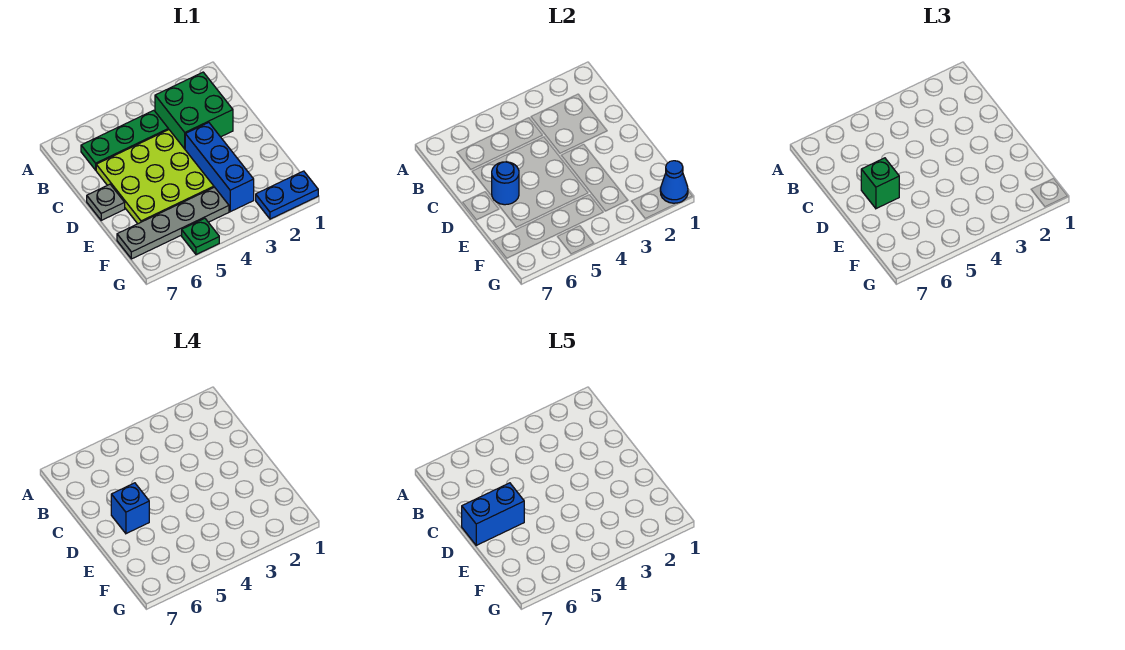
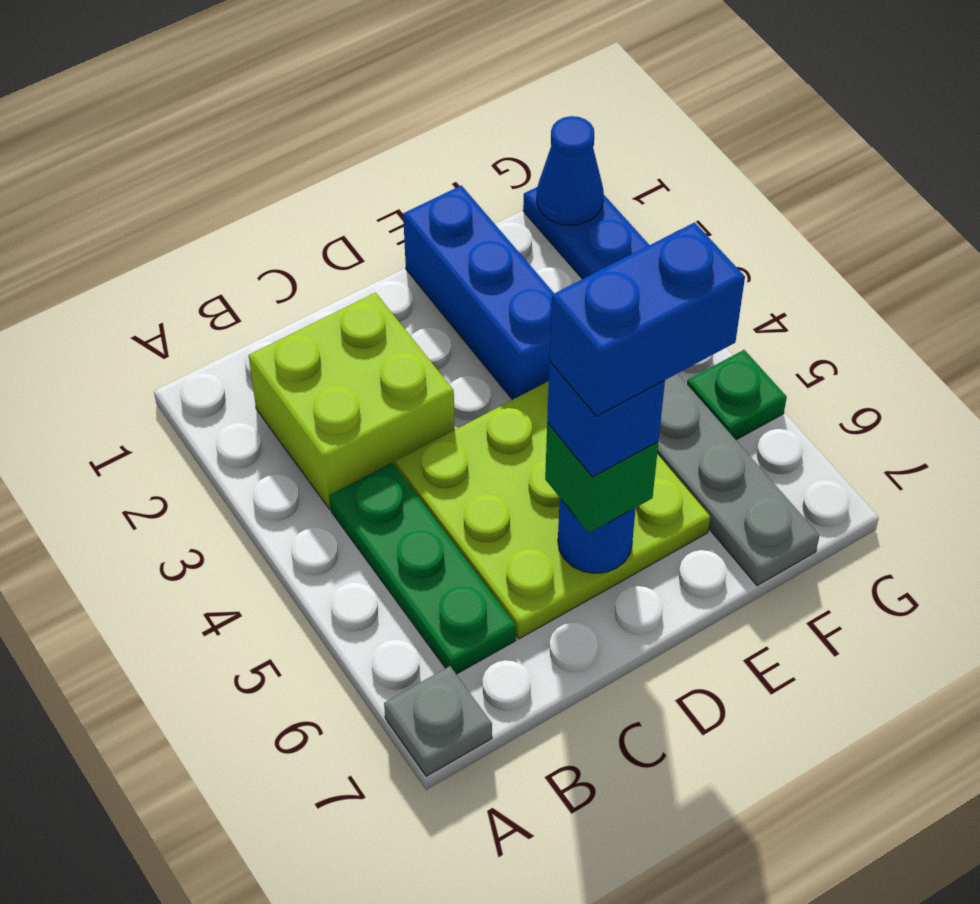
green brick B2:C3 level 1 -> lime brick B2:C3 level 1
blue brick D3:F3 level 1 -> blue brick E1:E3 level 1
blue brick D6:D7 level 5 -> blue brick D6:E6 level 5
grey plate D7 level 1 -> grey plate A7 level 1

